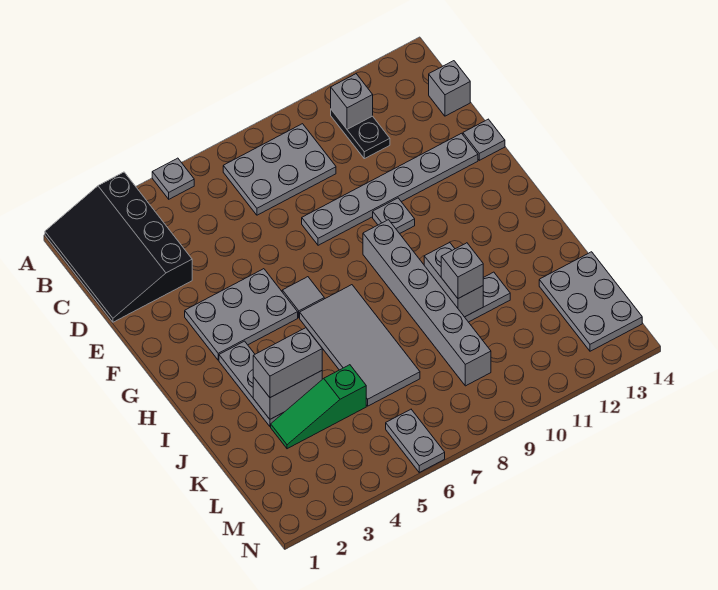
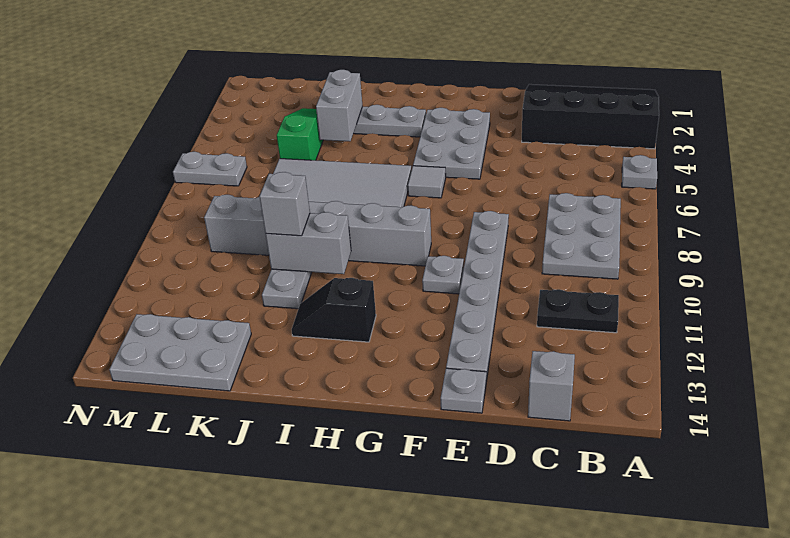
grey brick B11 level 2 -> none
none -> black slope H12:I12 level 1 top H
grey brick J3:J4 level 3 -> none

